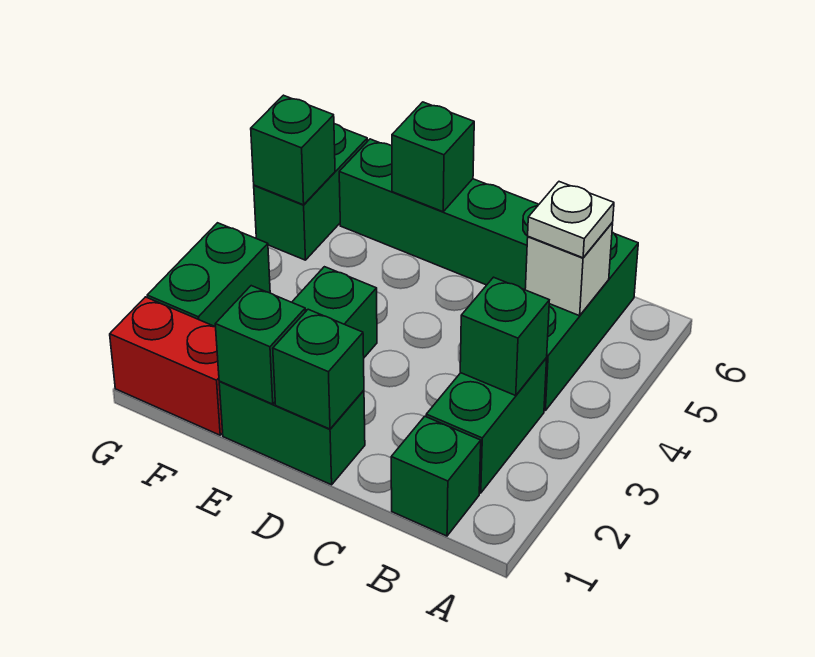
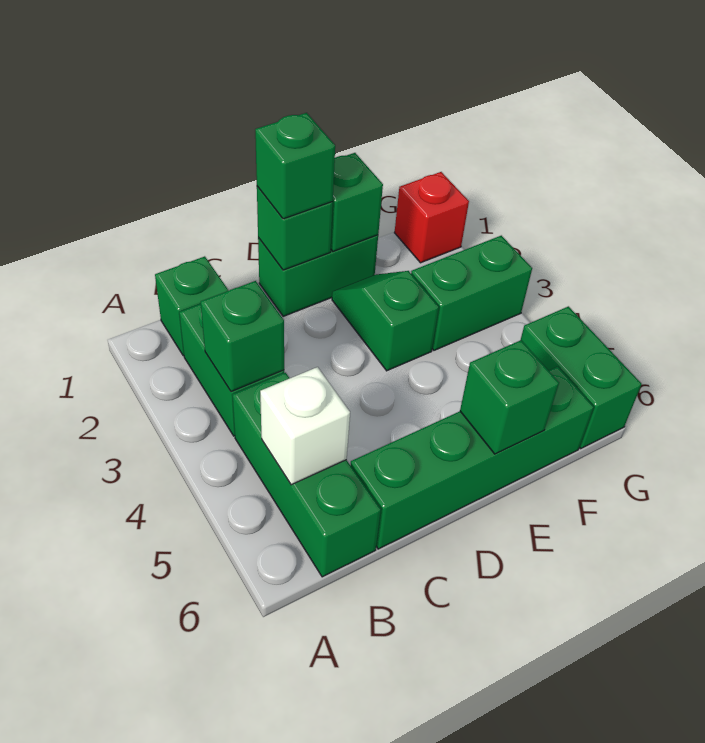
white plate B5 level 3 -> none
red brick F1:G1 level 1 -> red brick G1 level 1
green brick G2:G3 level 1 -> green brick F3:G3 level 1
green brick G5 level 2 -> green brick D1 level 3

